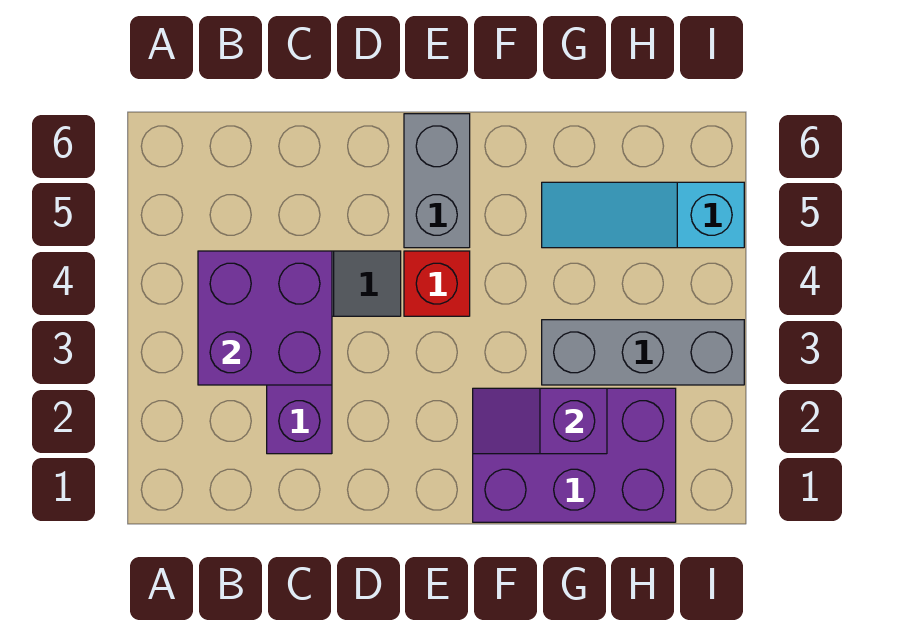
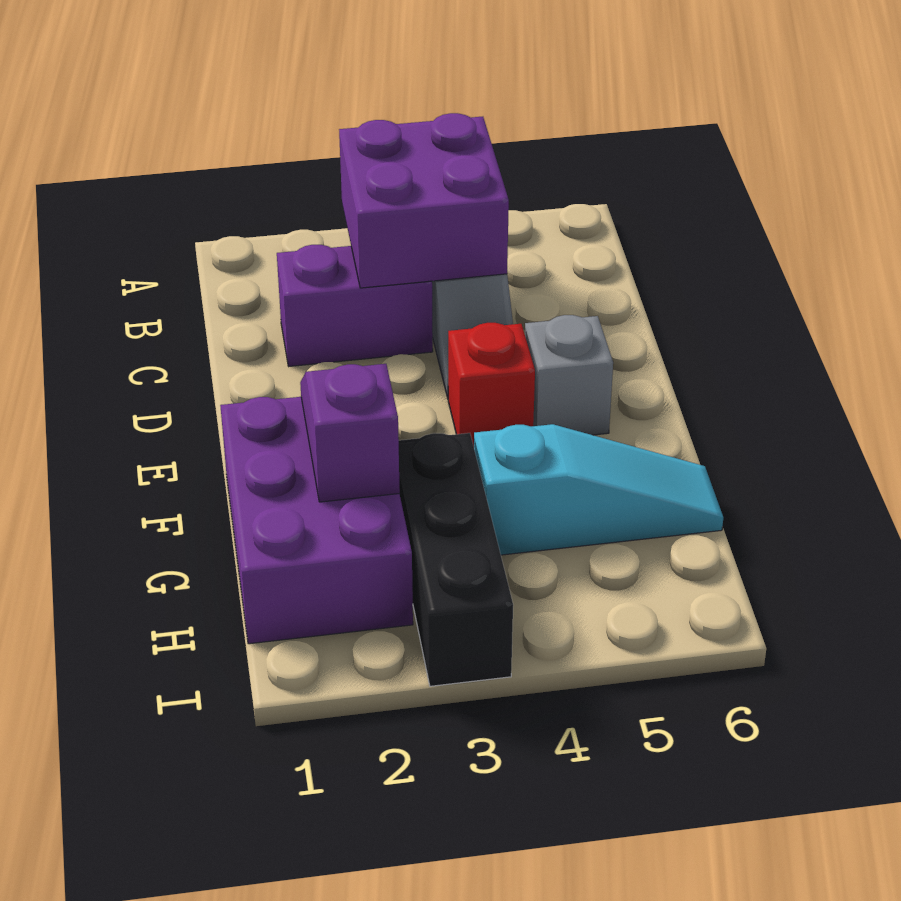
grey brick E5:E6 level 1 -> grey brick E5 level 1
grey brick G3:I3 level 1 -> black brick G3:I3 level 1
cyan slope G5:I5 level 1 top I -> cyan slope G4:G6 level 1 top 4

